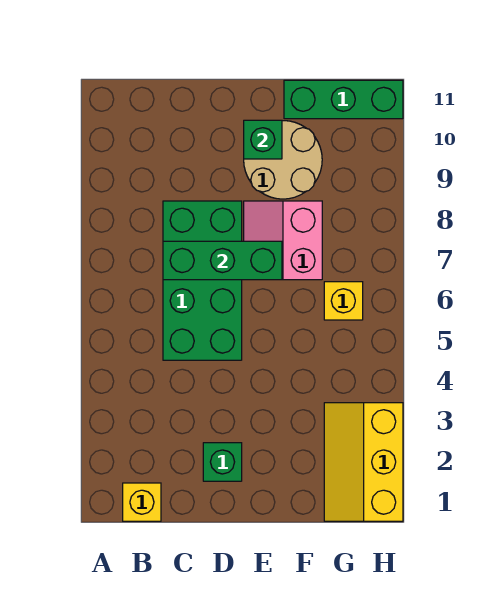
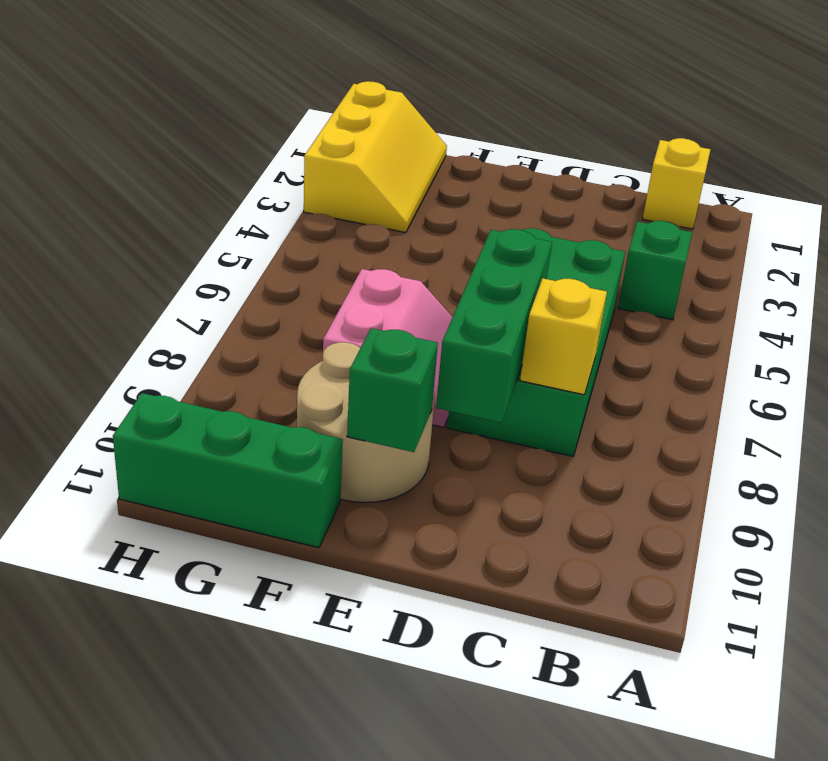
green brick C7:E7 level 2 -> green brick D7:D9 level 2
green brick D2 level 1 -> green brick B4 level 1
yellow brick G6 level 1 -> yellow brick C8 level 2

